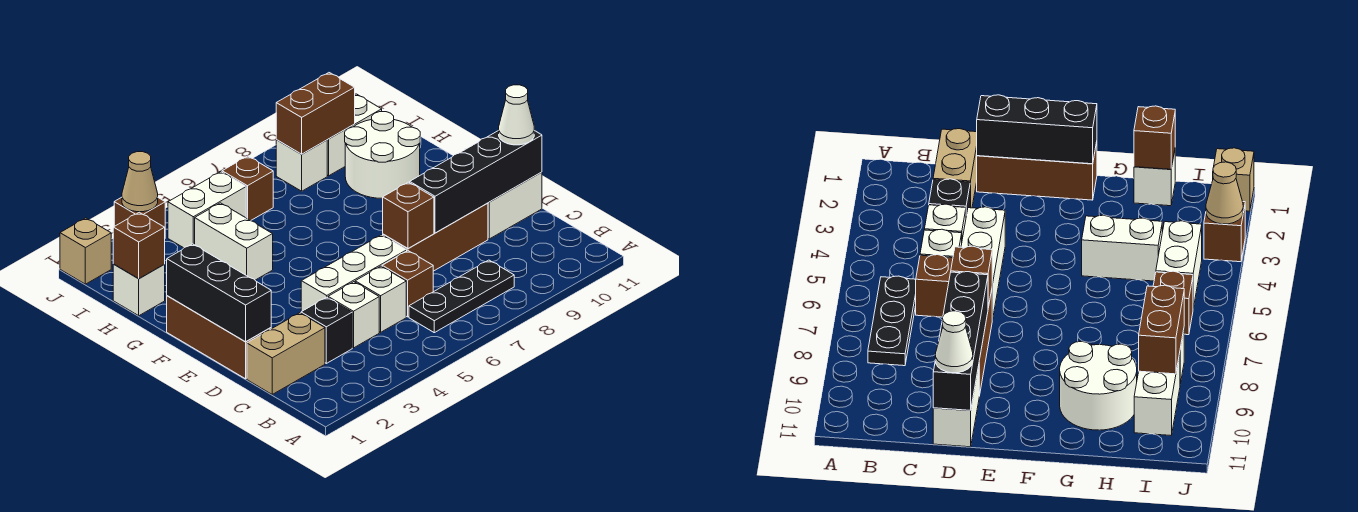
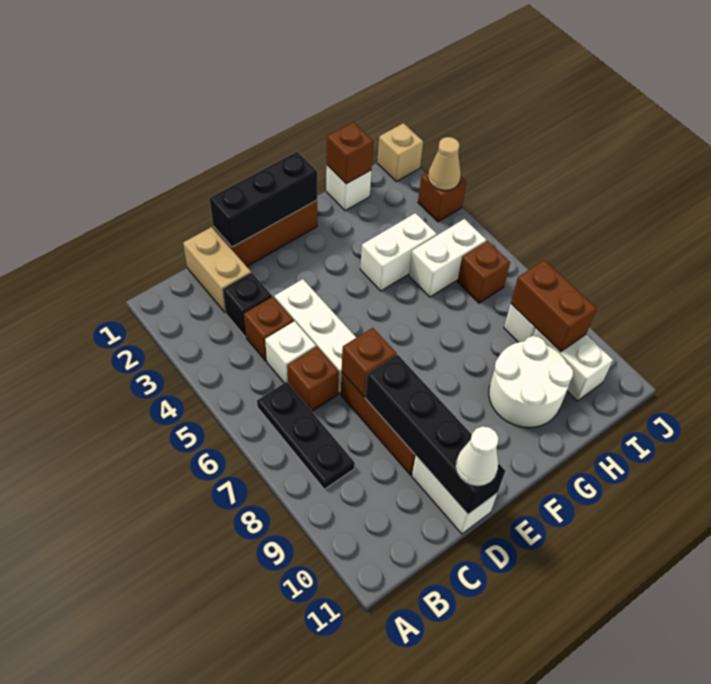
white brick C4 level 1 -> brown brick C4 level 1
white brick I4:I5 level 1 -> white brick H5:I5 level 1

